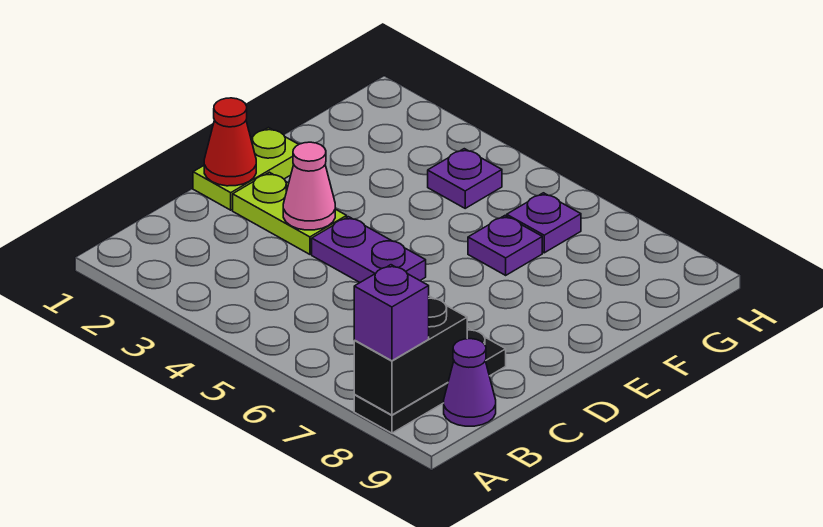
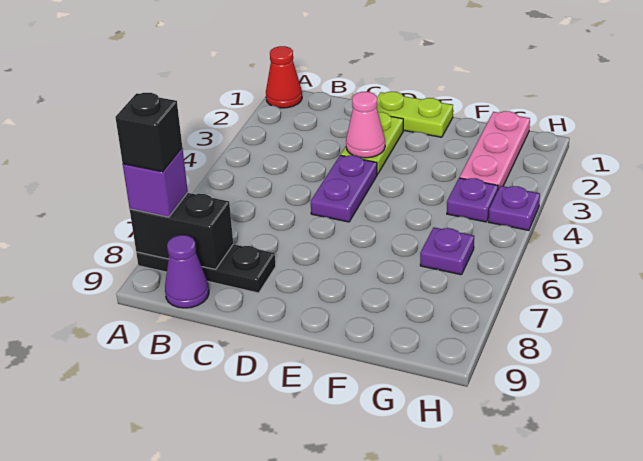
none -> black brick A8 level 4
red cone D1 level 2 -> red cone A1 level 1
purple plate F6 level 1 -> purple plate H4 level 1
none -> pink plate G1:G3 level 1

